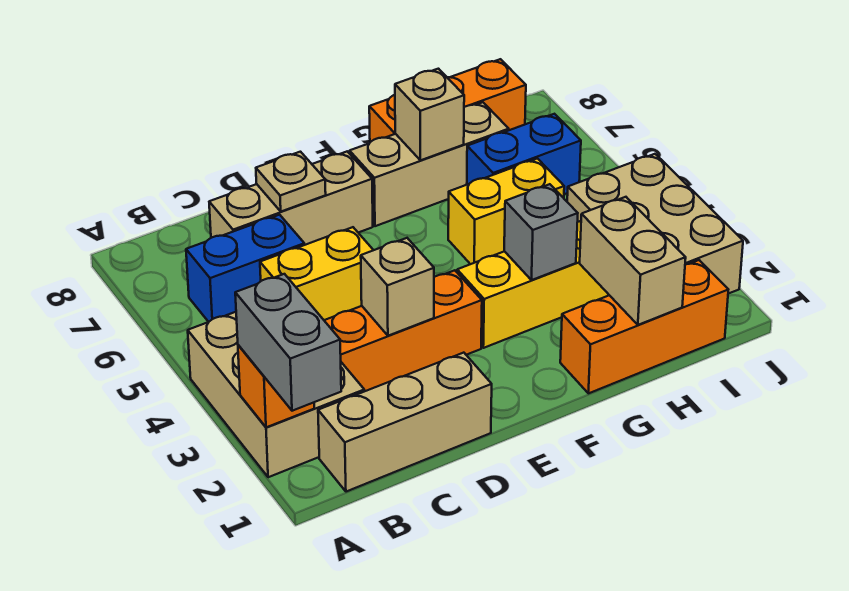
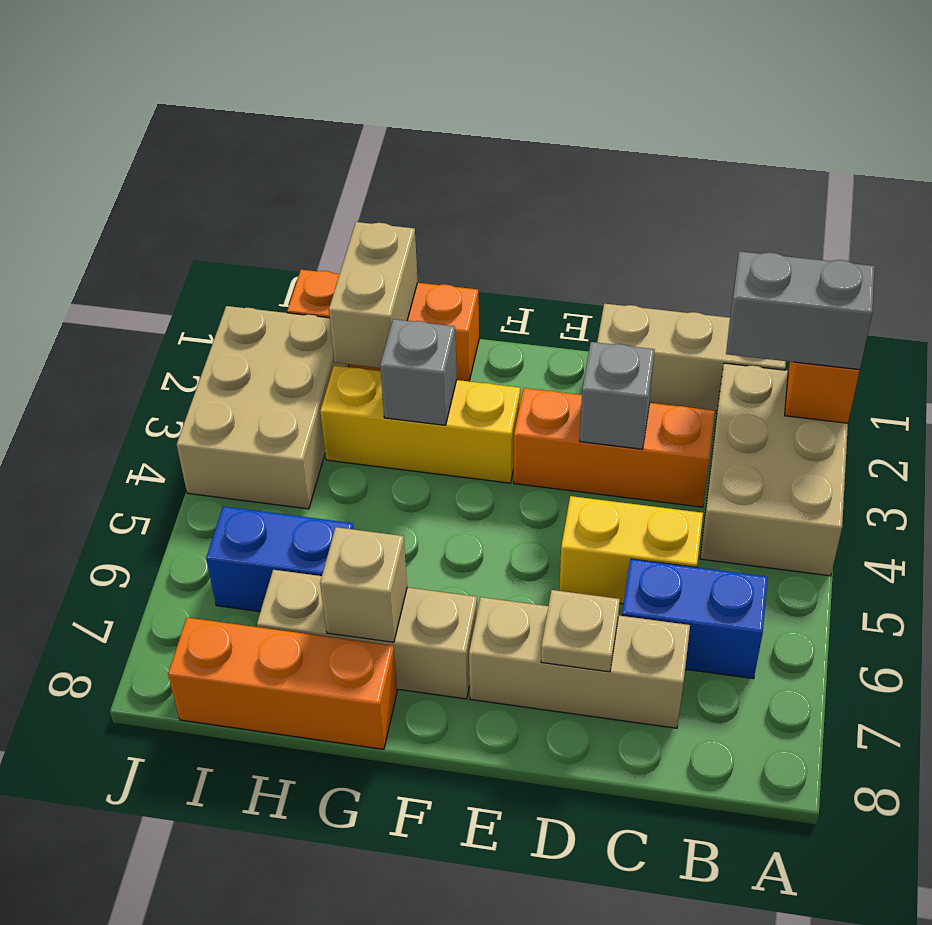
grey brick A1:A2 level 3 -> grey brick A2:B2 level 3
tan brick D3 level 2 -> grey brick D3 level 2
yellow brick G5:H5 level 1 -> none

